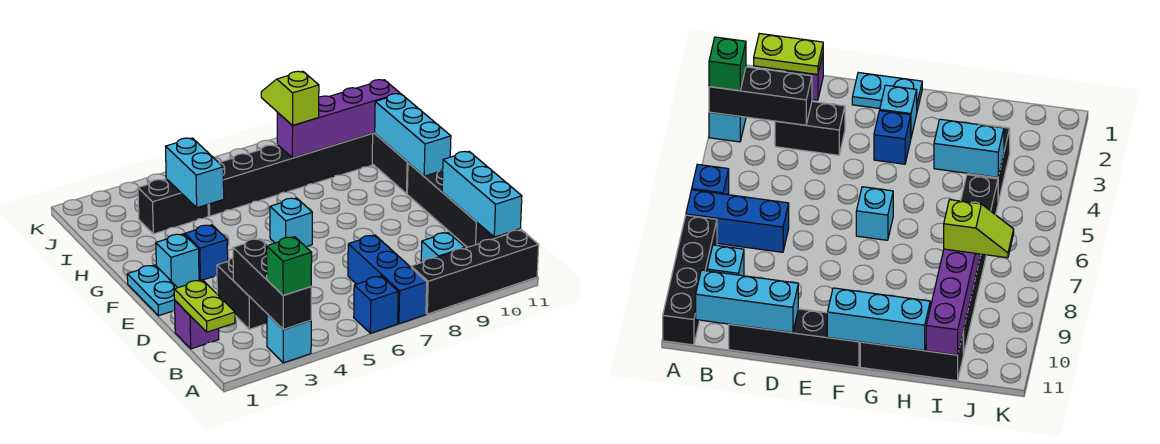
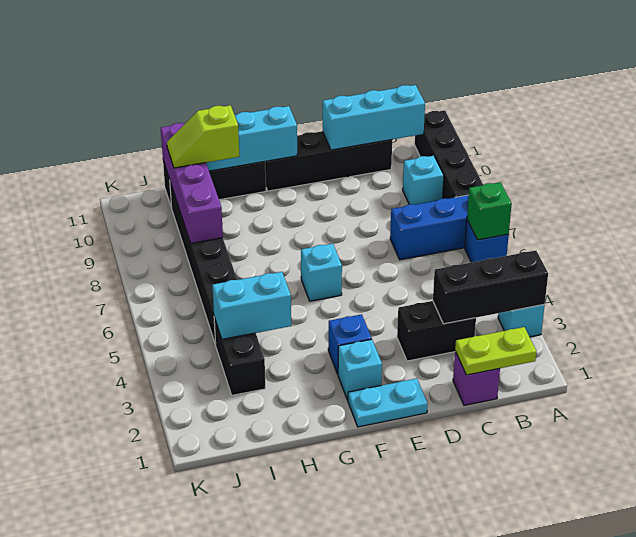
green brick A3 level 3 -> green brick A6 level 2
lime slope I8:J8 level 3 top I -> lime slope H10:I10 level 3 top H

